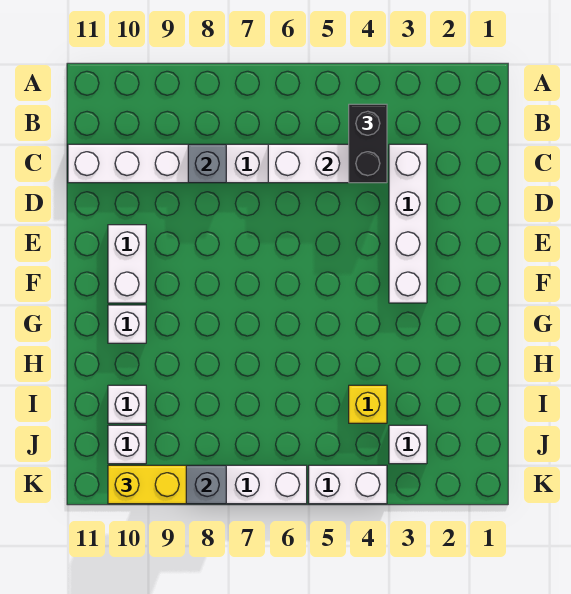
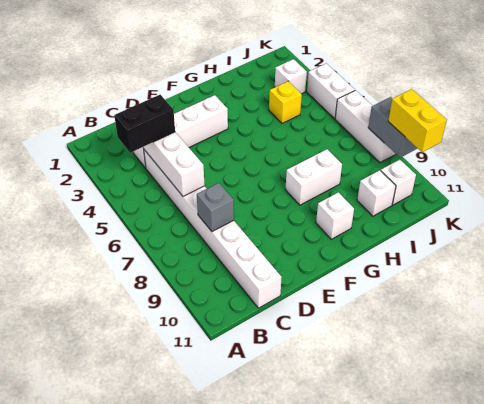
white brick E10:F10 level 1 -> white brick G8:H8 level 1

